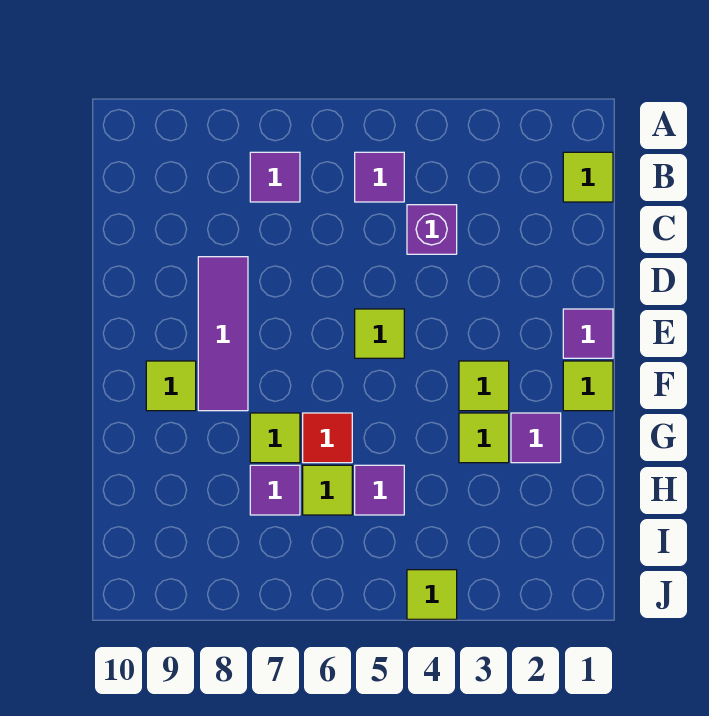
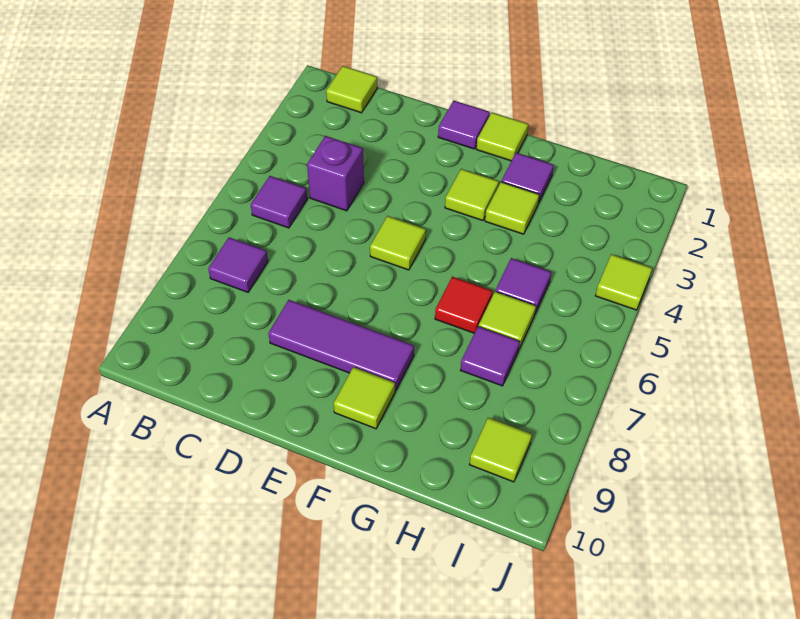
lime tile G7 level 1 -> lime tile I9 level 1

